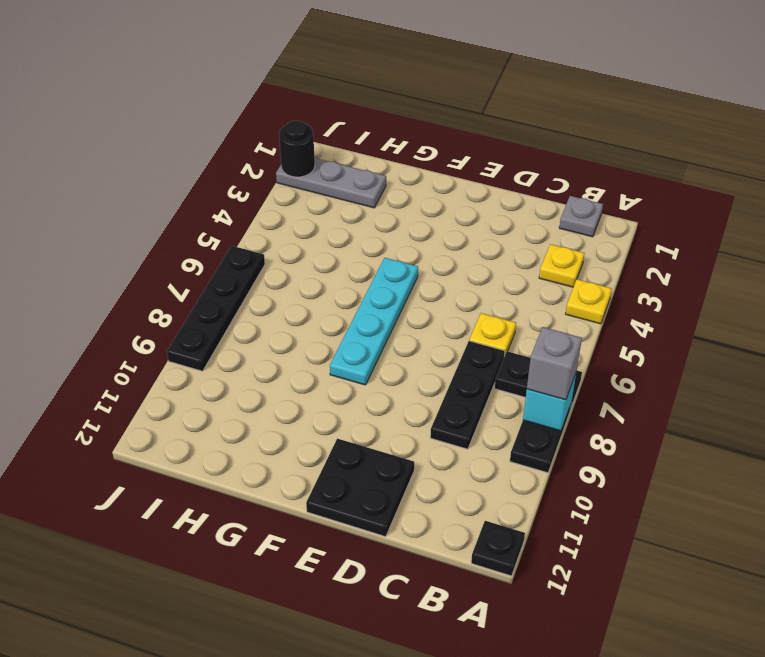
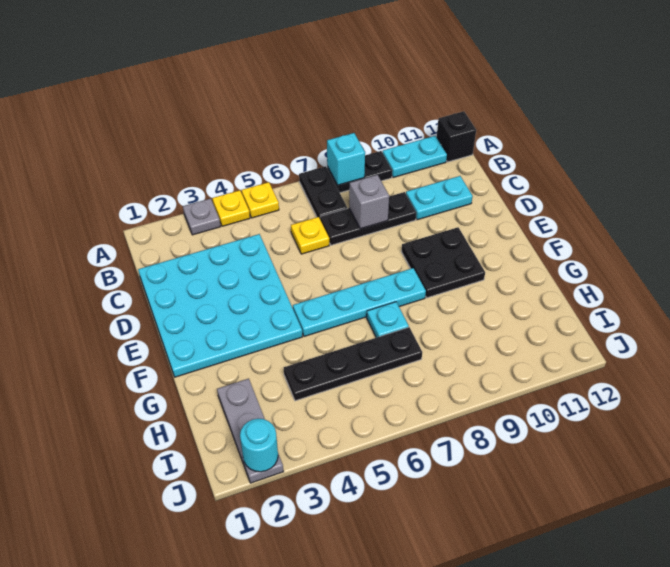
grey brick A8 level 3 -> grey brick C8 level 2
none -> cyan plate A10:A11 level 1
black plate A12 level 1 -> black brick A12 level 1
grey plate B1 level 1 -> grey plate A3 level 1
yellow plate B3 level 1 -> yellow plate A5 level 1
none -> cyan plate C1:F4 level 1
none -> cyan plate C10:C11 level 1
black plate D11:E12 level 1 -> black plate E9:F10 level 1
none -> cyan plate G7 level 1
black round brick J2 level 2 -> cyan round brick J2 level 2
black plate J6:J9 level 1 -> black plate H4:H7 level 1

